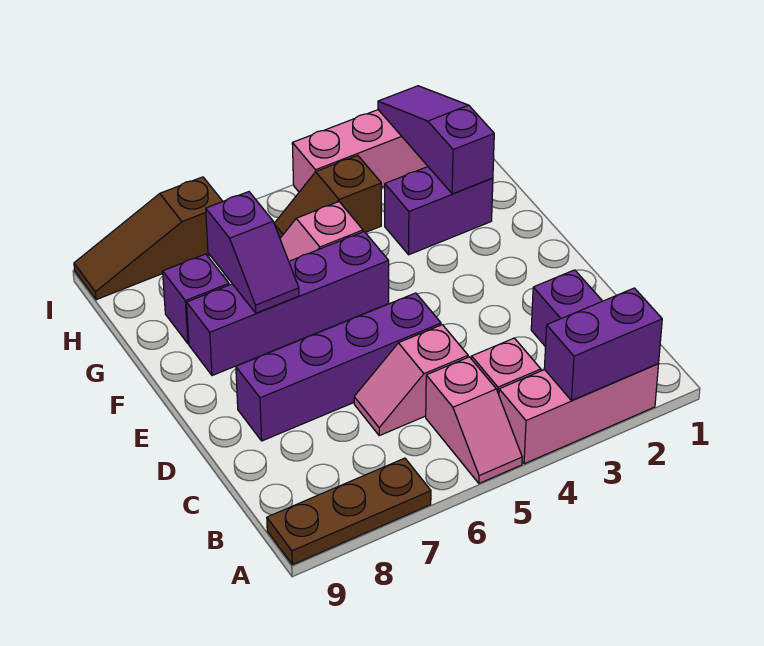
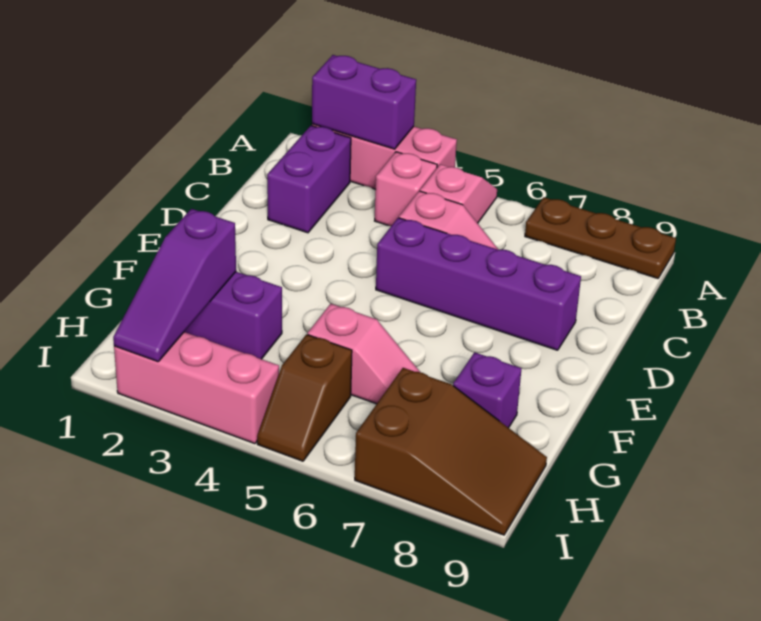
purple brick F5:F8 level 1 -> none
purple slope F7:G7 level 2 top G -> none
brown slope H4:H5 level 1 top 4 -> brown slope H5:I5 level 1 top H
brown slope I7:I9 level 1 top 7 -> brown slope H7:I9 level 1 top 7

